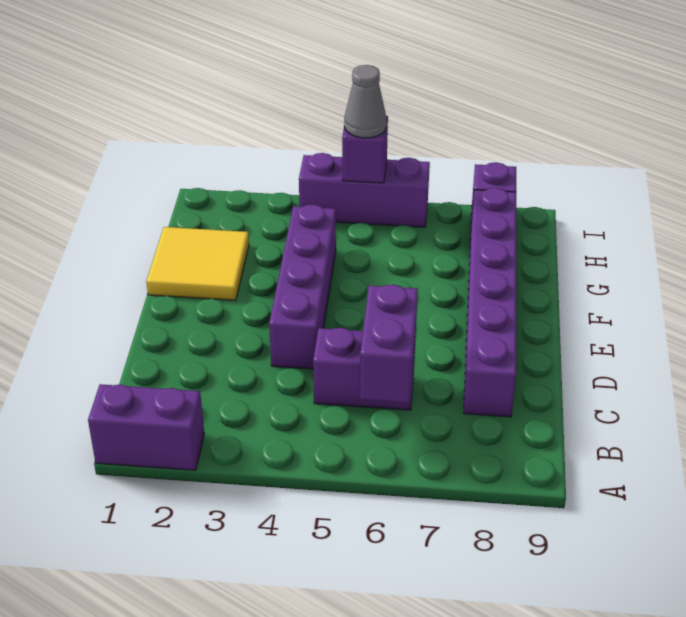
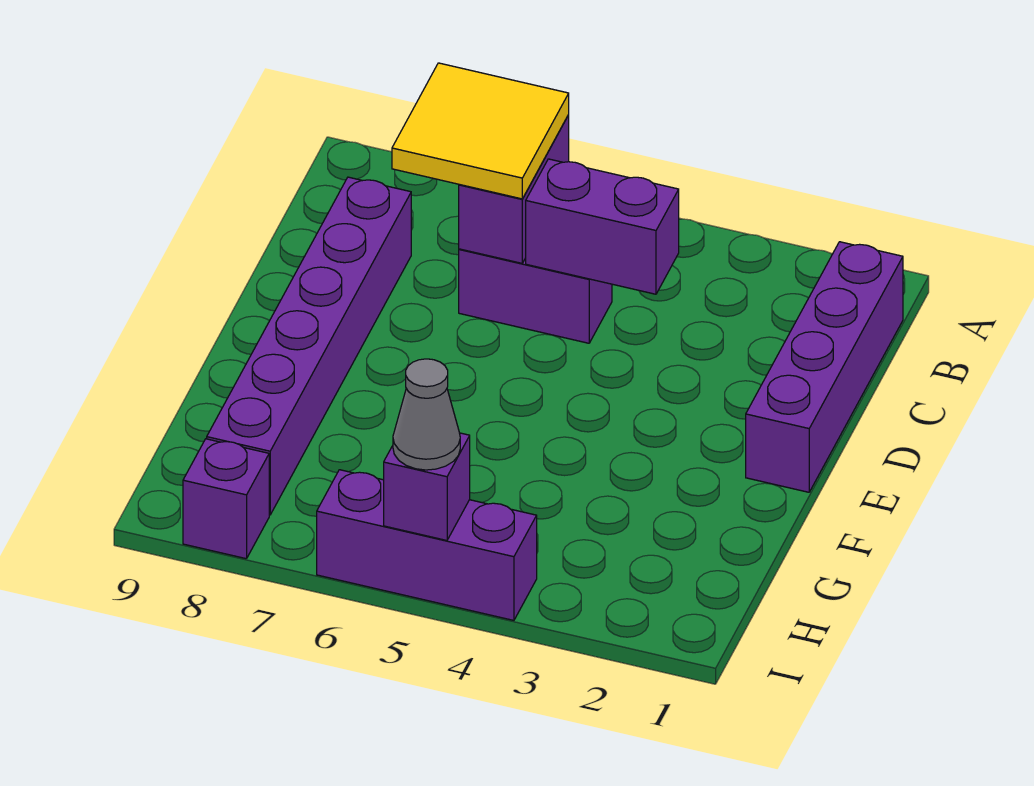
purple brick A1:A2 level 1 -> purple brick C4:C5 level 2
purple brick D4:G4 level 1 -> purple brick B1:E1 level 1
yellow tile F1:G2 level 1 -> yellow tile B6:C7 level 3

